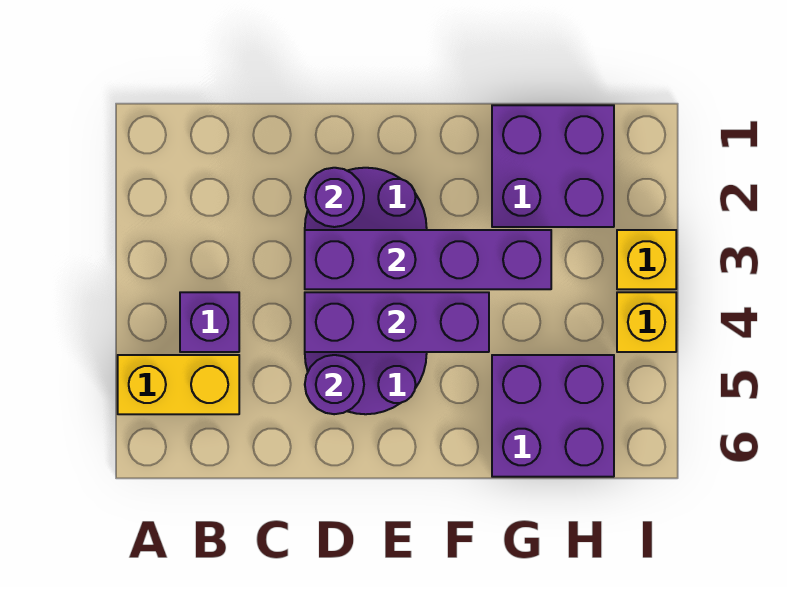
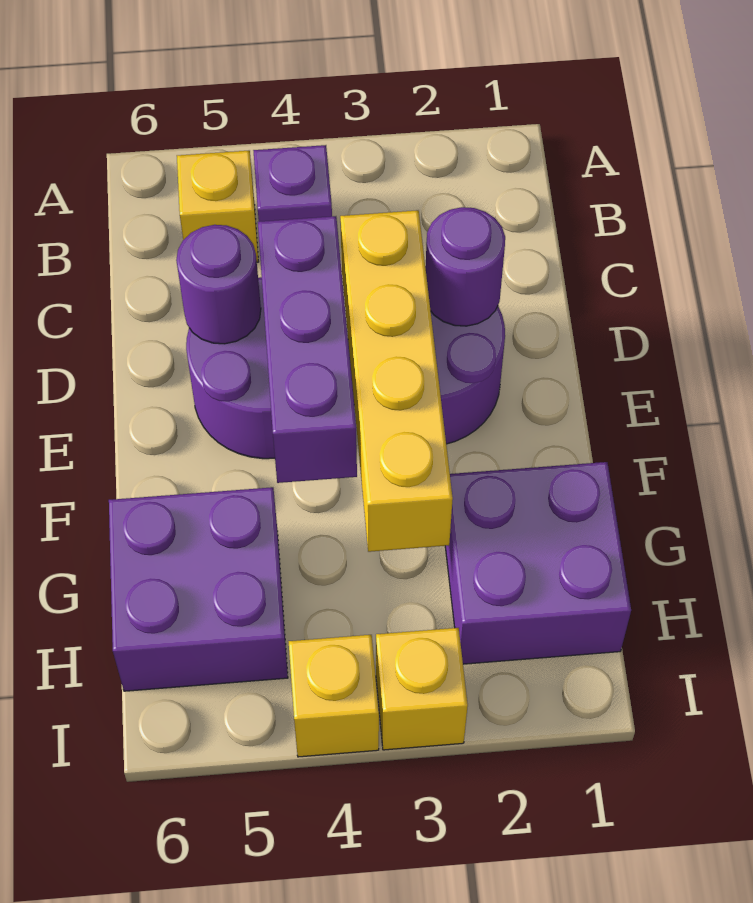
yellow brick A5:B5 level 1 -> yellow brick B5 level 1
purple brick D3:G3 level 2 -> yellow brick D3:G3 level 2

